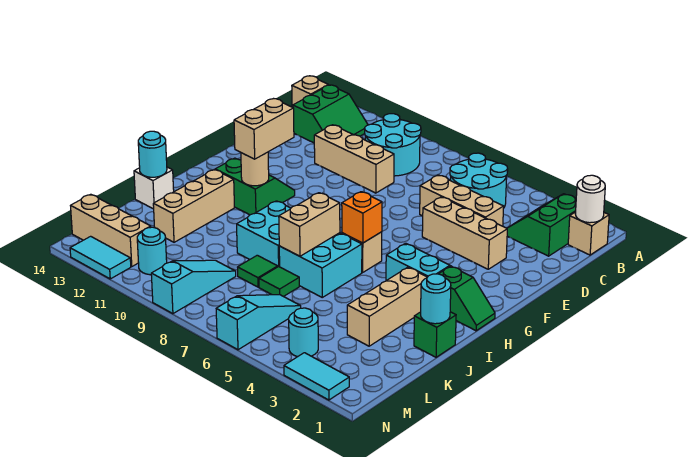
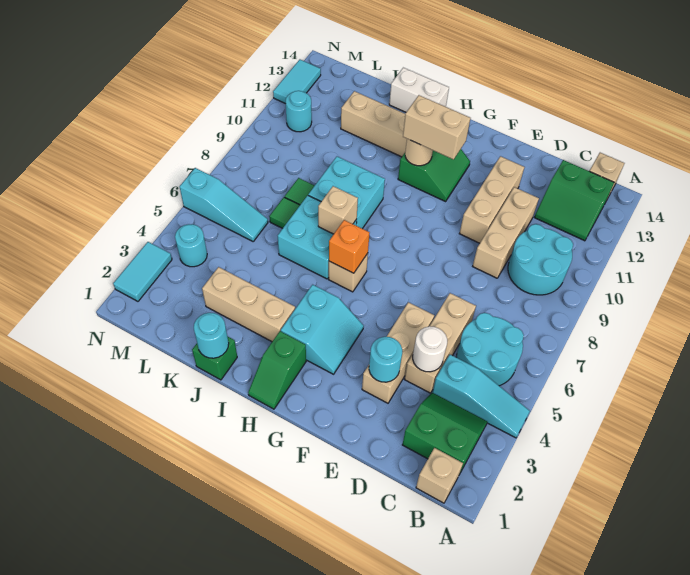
white round brick B1 level 2 -> white round brick D4 level 2
tan brick I7:J7 level 2 -> tan brick I7 level 2
white brick J14 level 1 -> white brick I14:J14 level 1
cyan round brick J14 level 2 -> cyan round brick E3 level 2
cyan slope L9:N9 level 1 top N -> cyan slope A4:C4 level 1 top C
tan brick M12:M14 level 1 -> tan brick E10:E12 level 1

